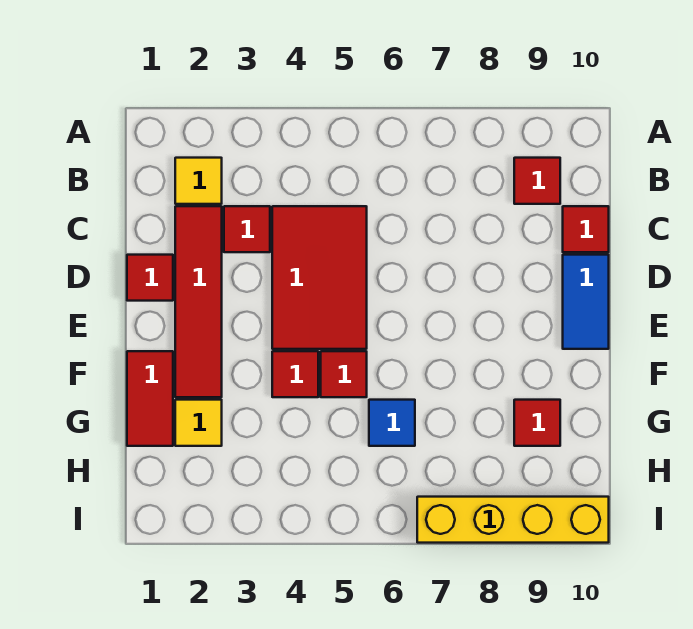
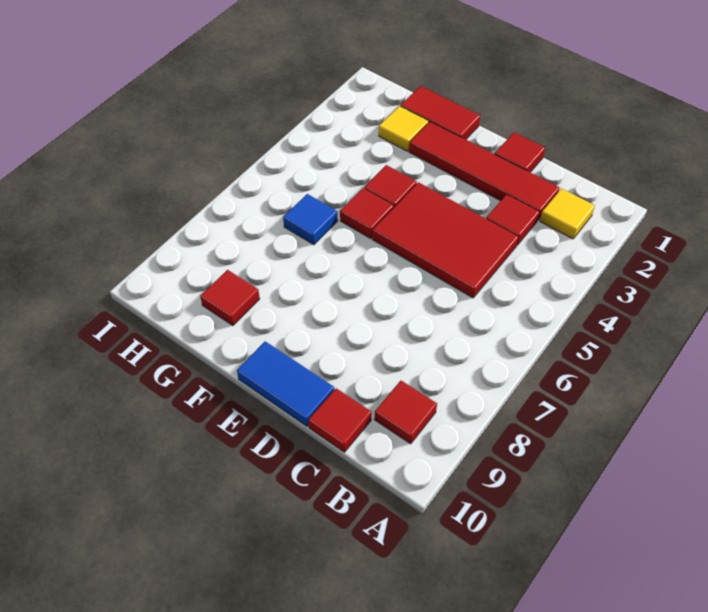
yellow brick I7:I10 level 1 -> none

